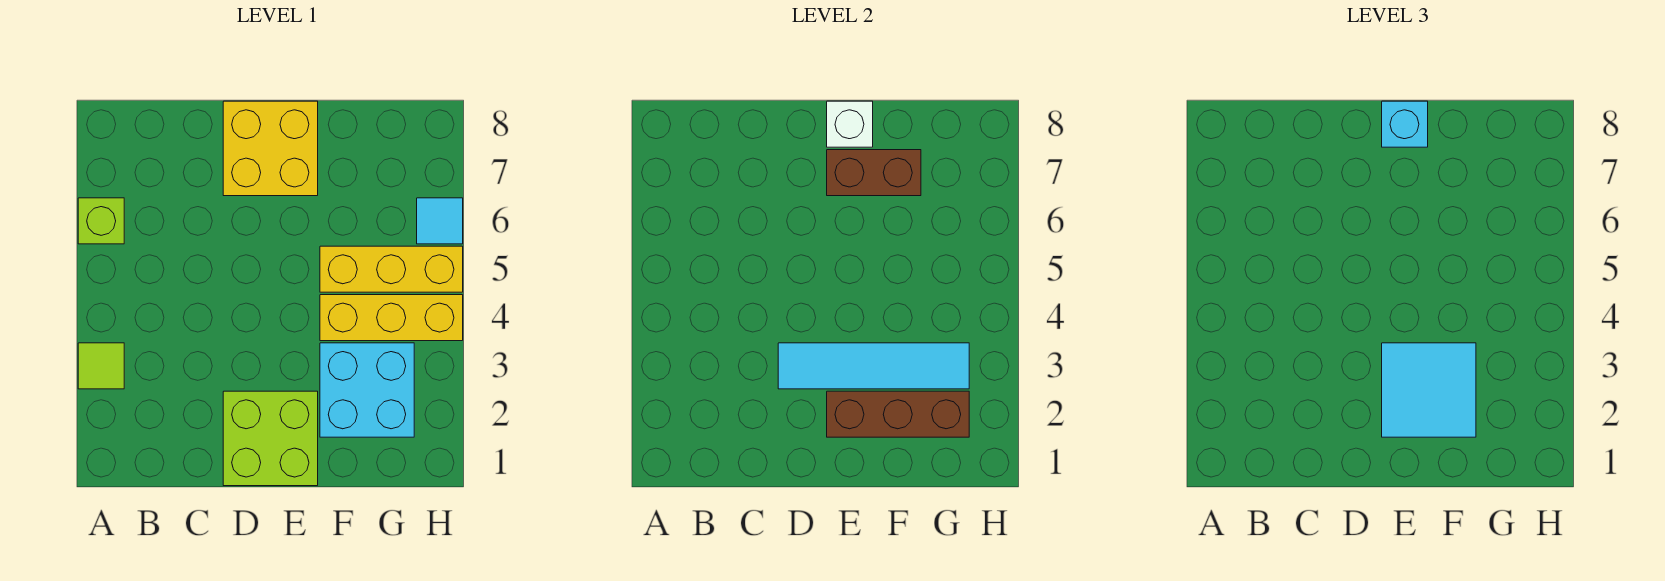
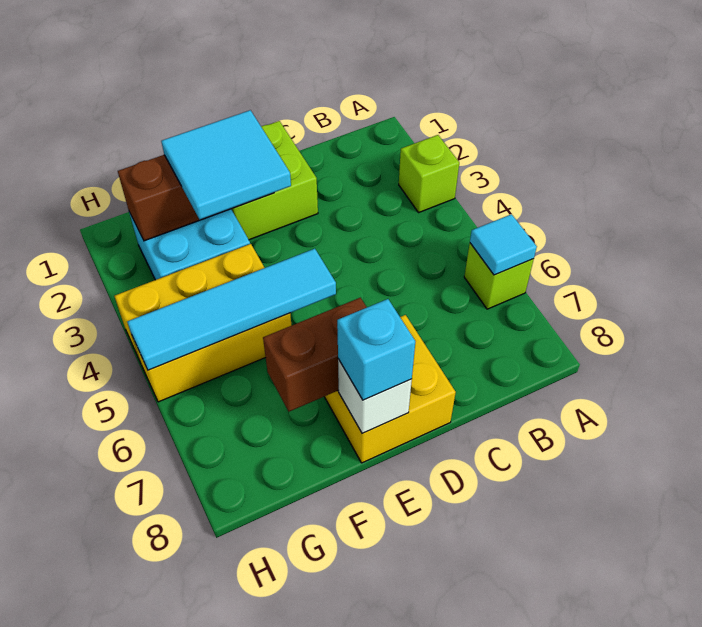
lime tile A3 level 1 -> lime brick A3 level 1
cyan tile D3:G3 level 2 -> cyan tile E5:H5 level 2
cyan tile H6 level 1 -> cyan tile A6 level 2

